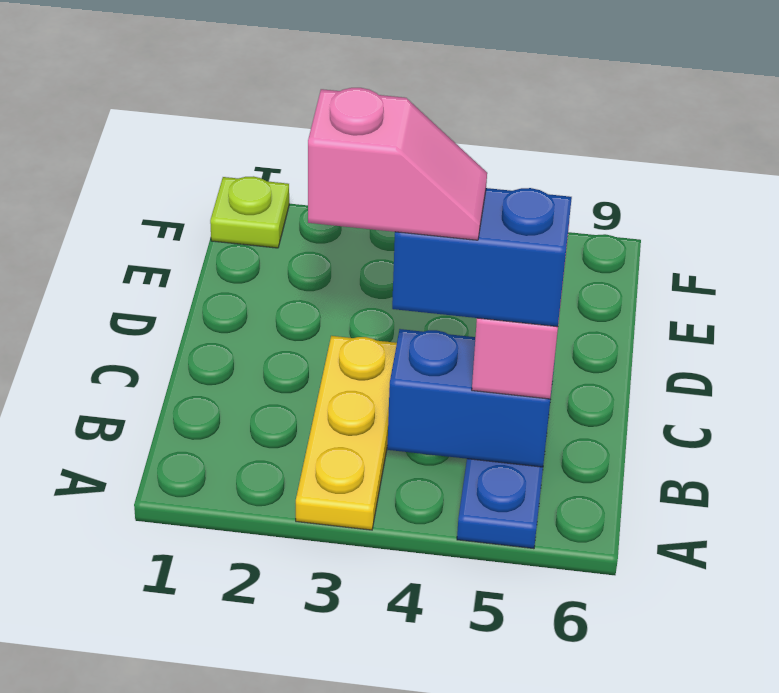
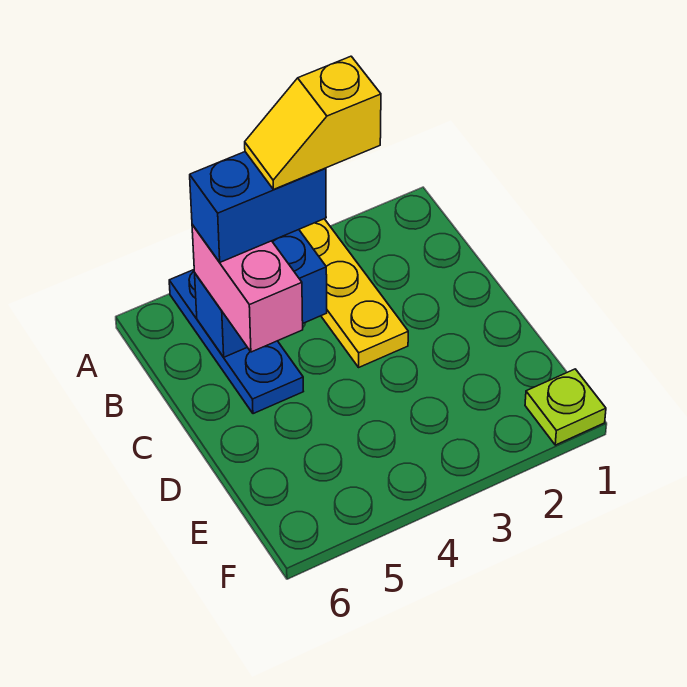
pink slope B3:B4 level 5 top 3 -> yellow slope B3:B4 level 5 top 3

